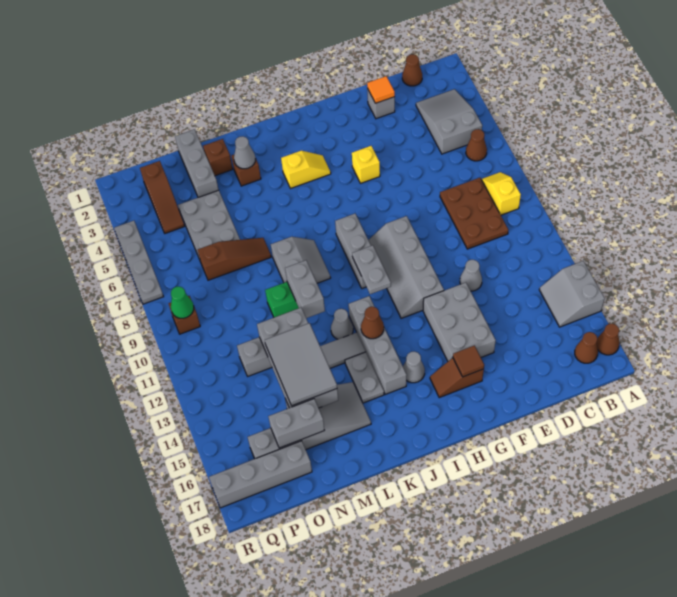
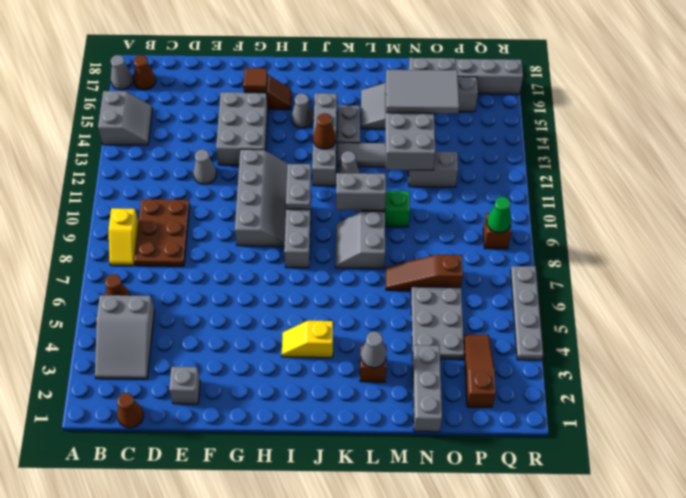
brown cone A17 level 1 -> grey cone A17 level 1
orange tile E2 level 2 -> none
yellow brick G5 level 1 -> none
grey brick L10:L11 level 2 -> grey brick K10:L10 level 2
brown brick M2 level 1 -> none
grey tile M13:N15 level 3 -> grey tile M14:O15 level 3

